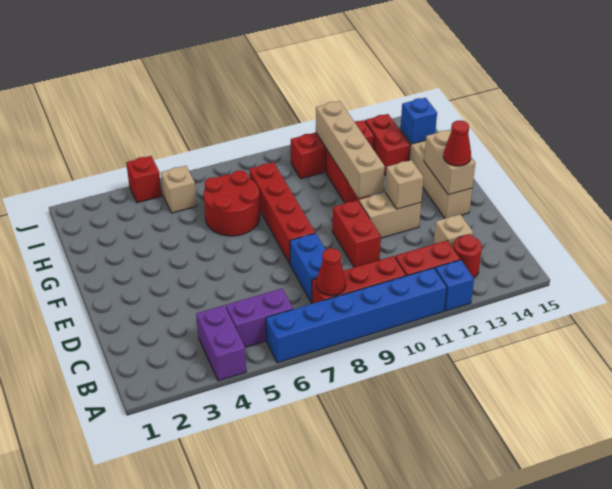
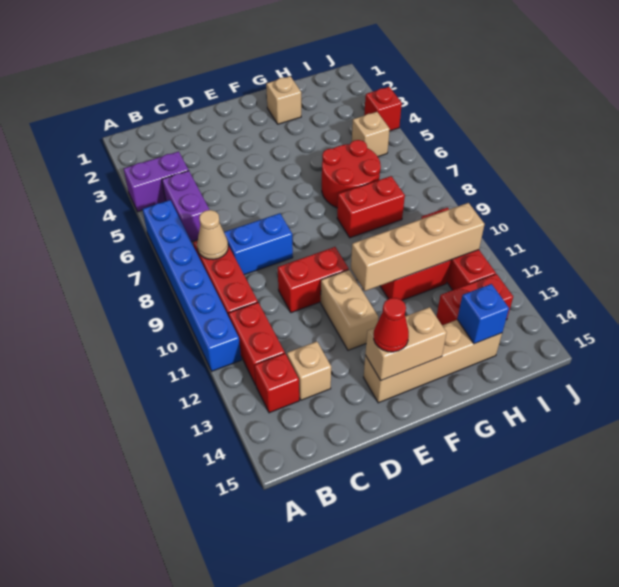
blue brick A12 level 1 -> none
red cone B8 level 2 -> tan cone B8 level 2
red round brick B13 level 1 -> red brick B13 level 1
red brick E8:H8 level 1 -> red brick G8:H8 level 1
tan brick E12 level 2 -> tan brick G2 level 1

